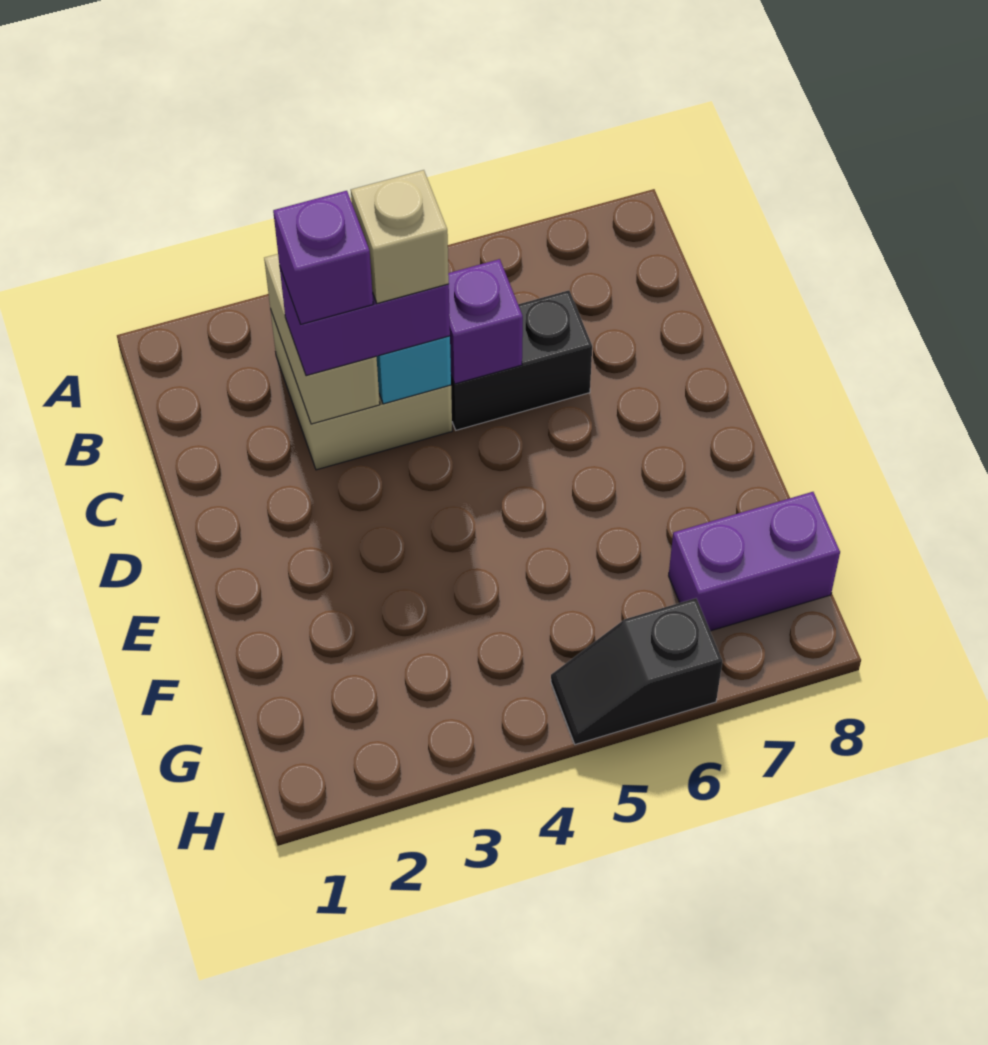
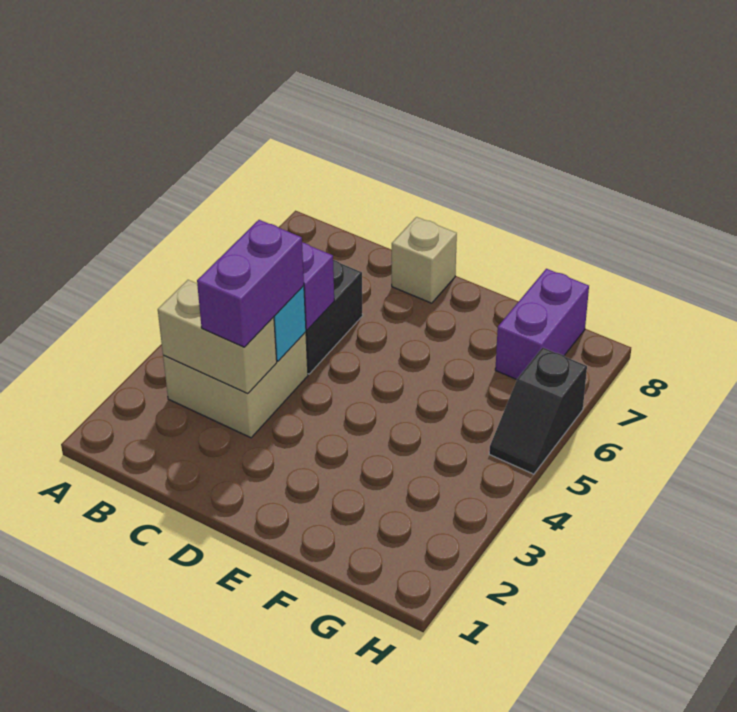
purple brick C3 level 4 -> none
tan brick C4 level 4 -> tan brick D8 level 1

